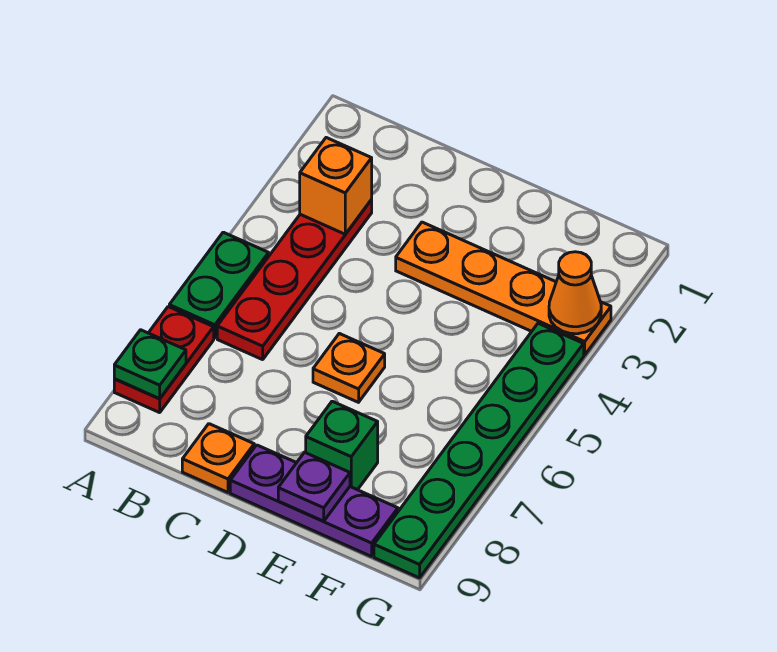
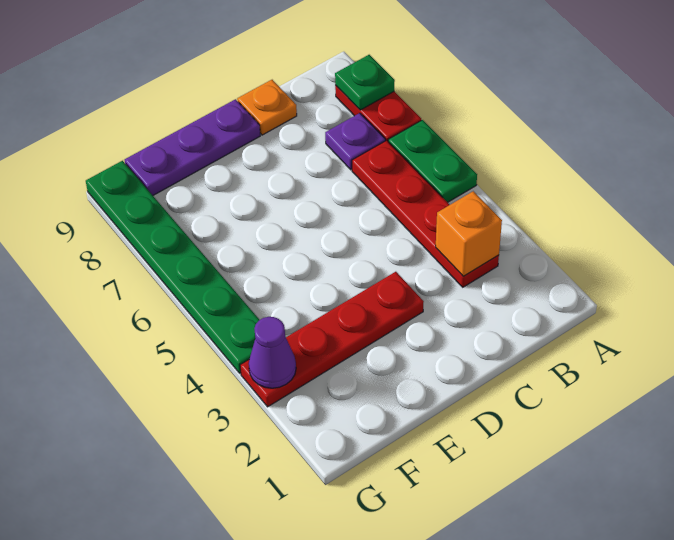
orange plate D3:G3 level 1 -> red plate D3:G3 level 1
orange plate D6 level 1 -> none
green brick E8 level 1 -> none
purple plate E9 level 2 -> purple plate B7 level 1
orange cone G3 level 2 -> purple cone G3 level 2

